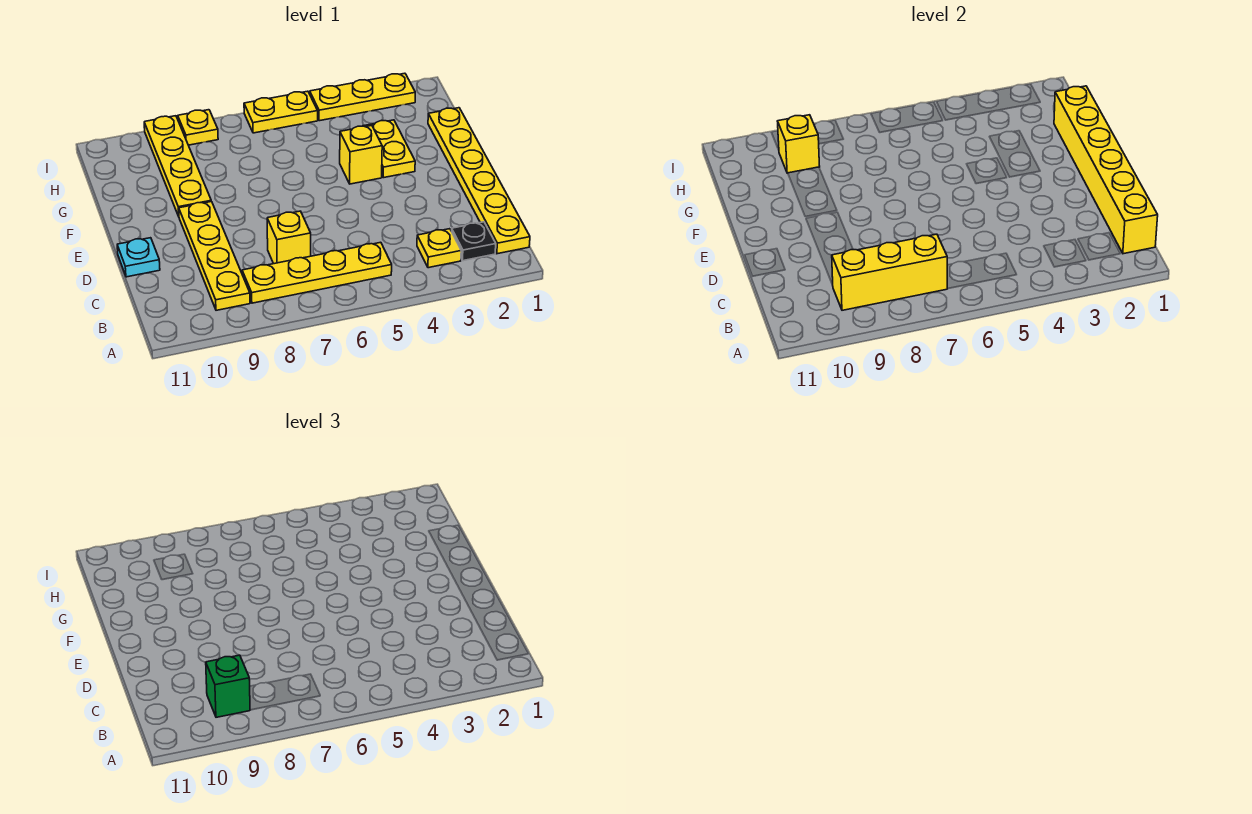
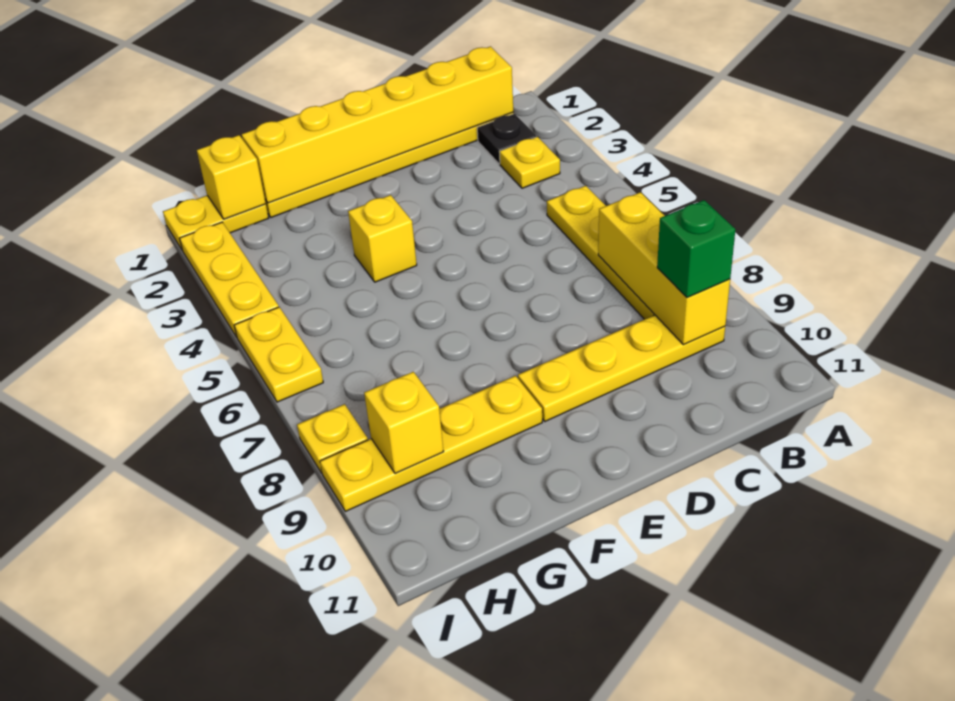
yellow brick C7 level 1 -> yellow brick H1 level 2
cyan plate D11 level 1 -> none
yellow plate F3:G3 level 1 -> yellow plate H1:I1 level 1

